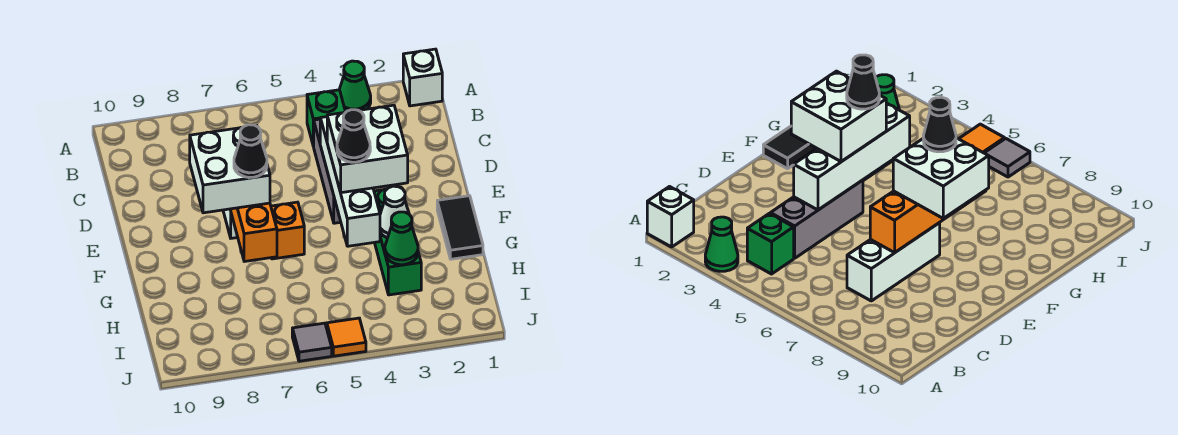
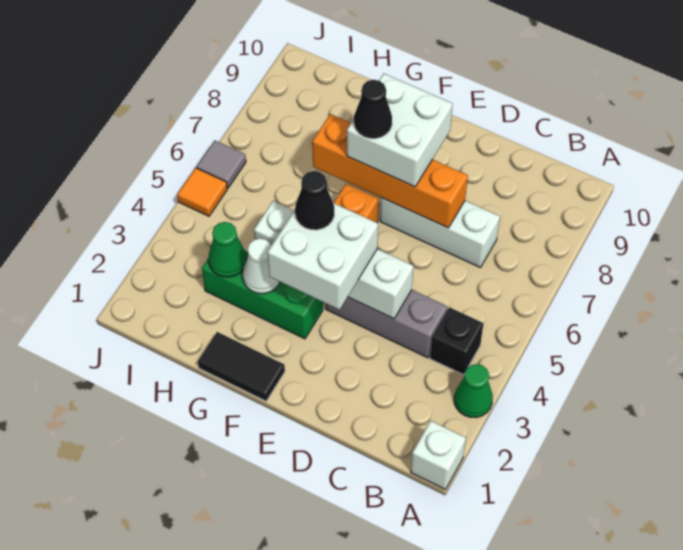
green brick B4 level 1 -> black brick B4 level 1

